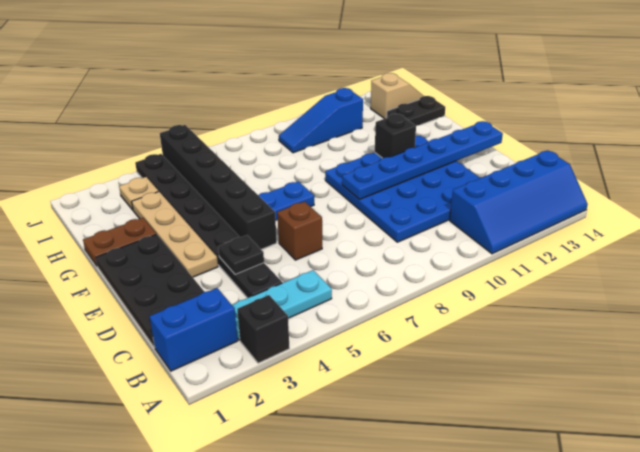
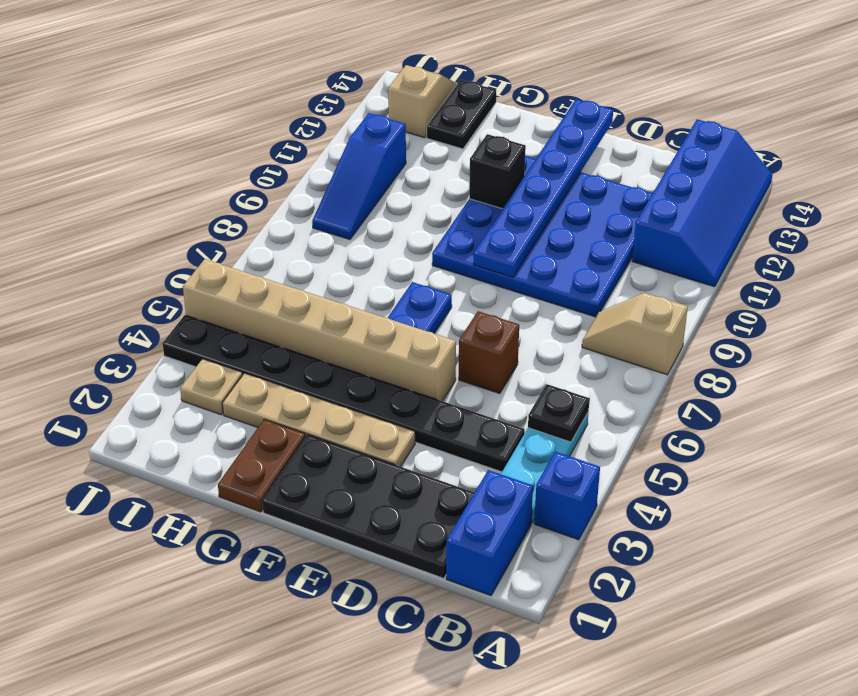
black brick A3 level 1 -> blue brick A3 level 1
none -> tan slope A8:B8 level 1 top A
black plate D4 level 2 -> black plate B5 level 2
black brick E5:J5 level 1 -> tan brick E5:J5 level 1

